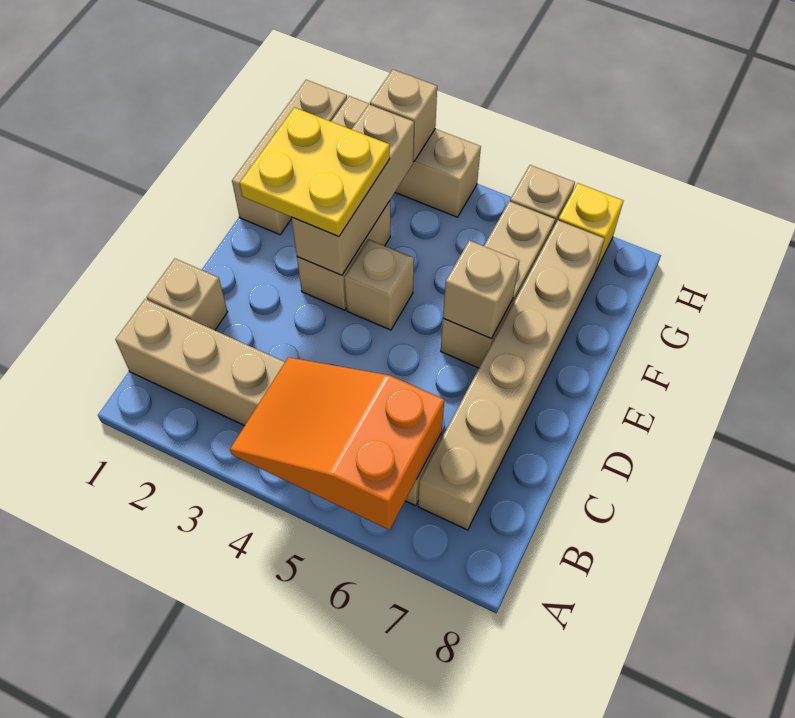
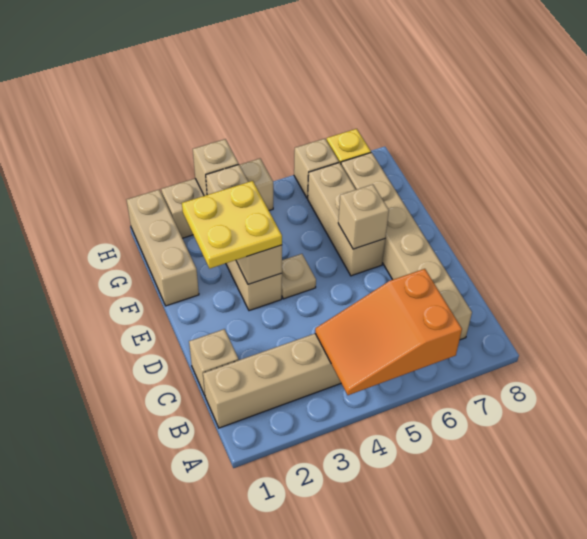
tan brick E4 level 1 -> tan plate E4 level 1

